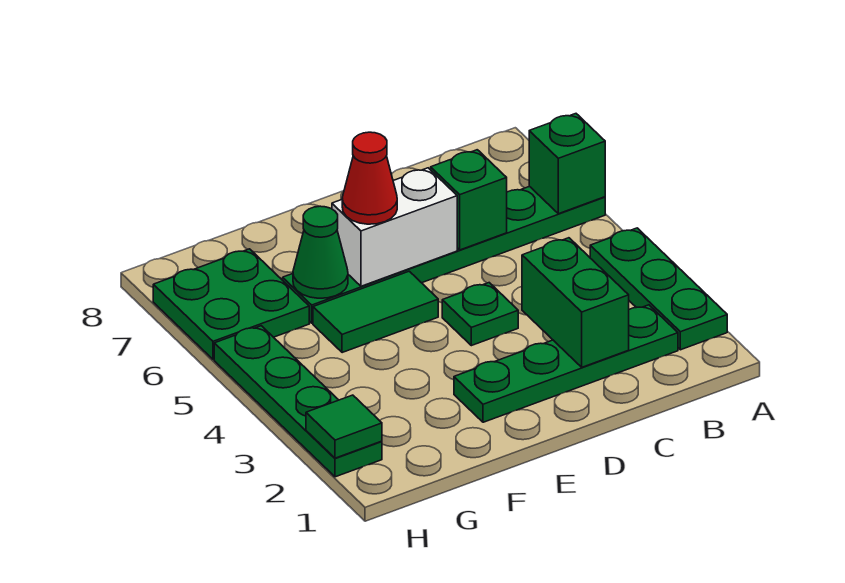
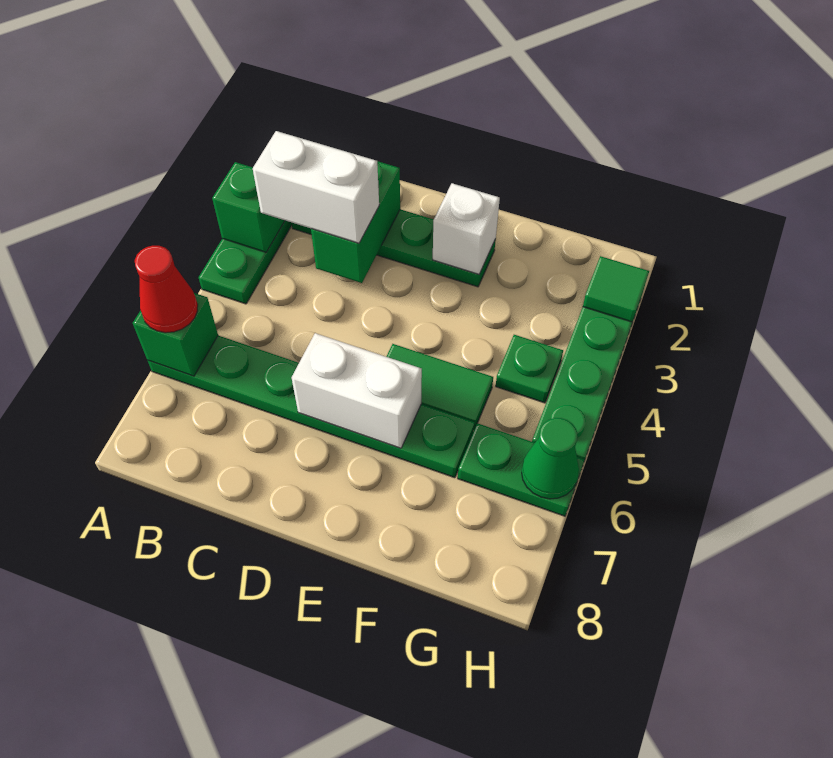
none -> white brick B3:C3 level 3
green brick C6 level 2 -> green brick A3 level 2
green plate D4 level 1 -> green plate G4 level 1
none -> white brick E2 level 2
red cone E6 level 3 -> red cone A6 level 3
green cone F6 level 2 -> green cone H6 level 2
green plate G6:H7 level 1 -> green plate G6:H6 level 1

